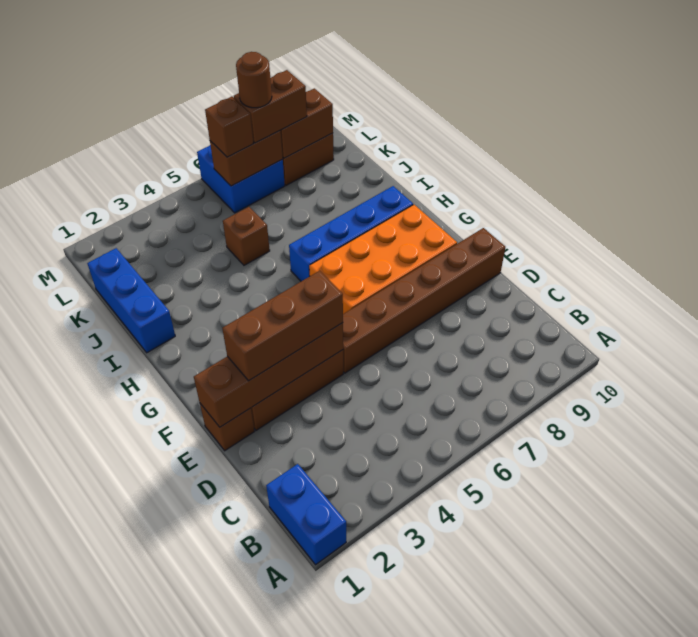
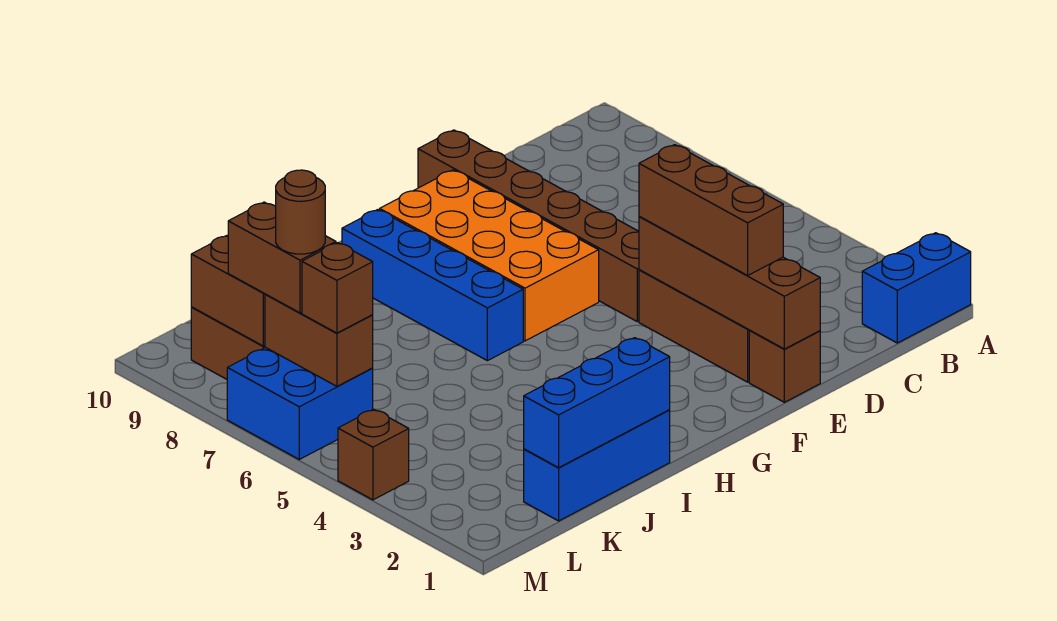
none -> blue brick I1:K1 level 2
brown brick J5 level 1 -> brown brick M4 level 1

